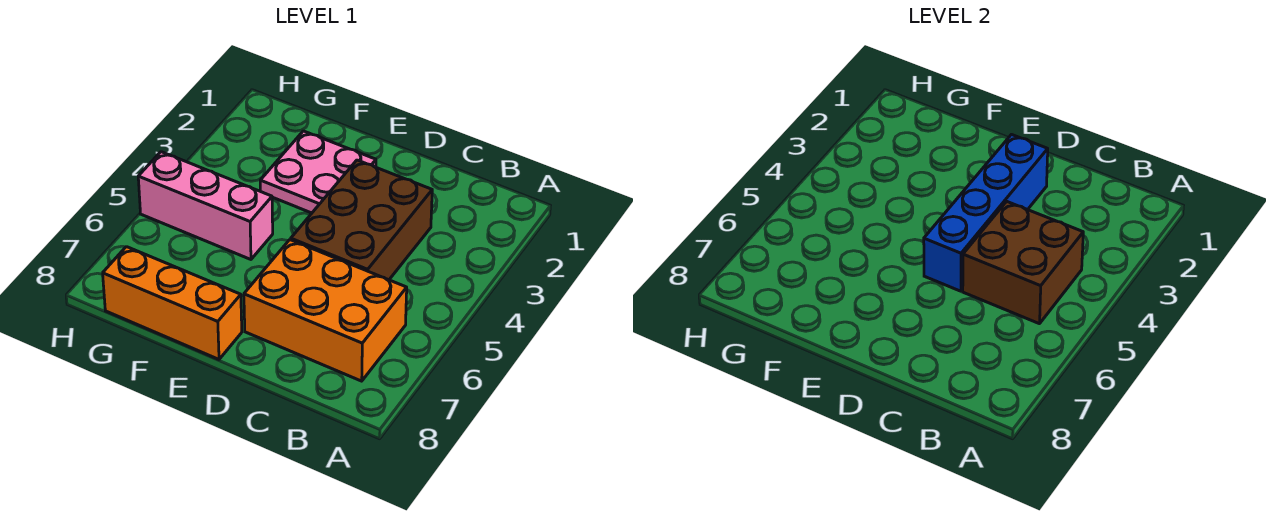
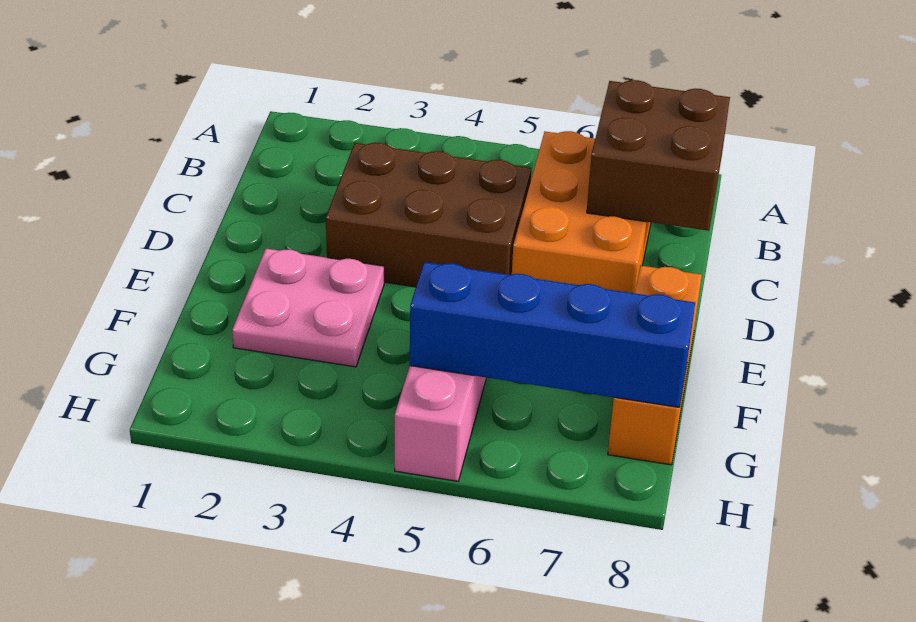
brown brick B4:C5 level 2 -> brown brick B7:C8 level 2
blue brick D2:D5 level 2 -> blue brick G5:G8 level 2

